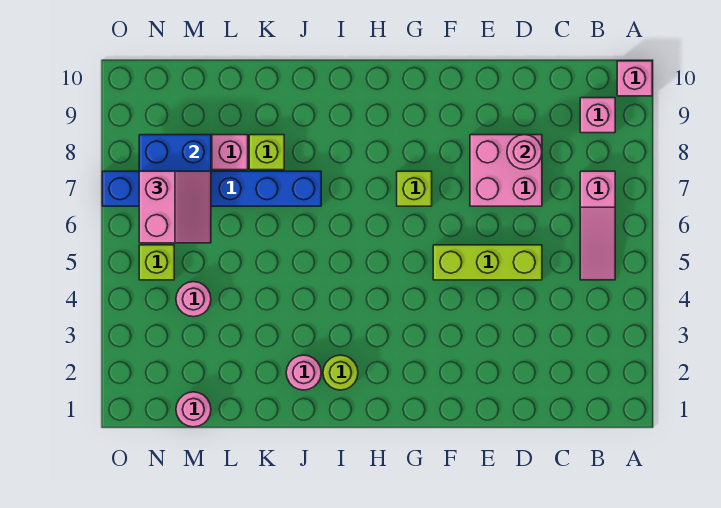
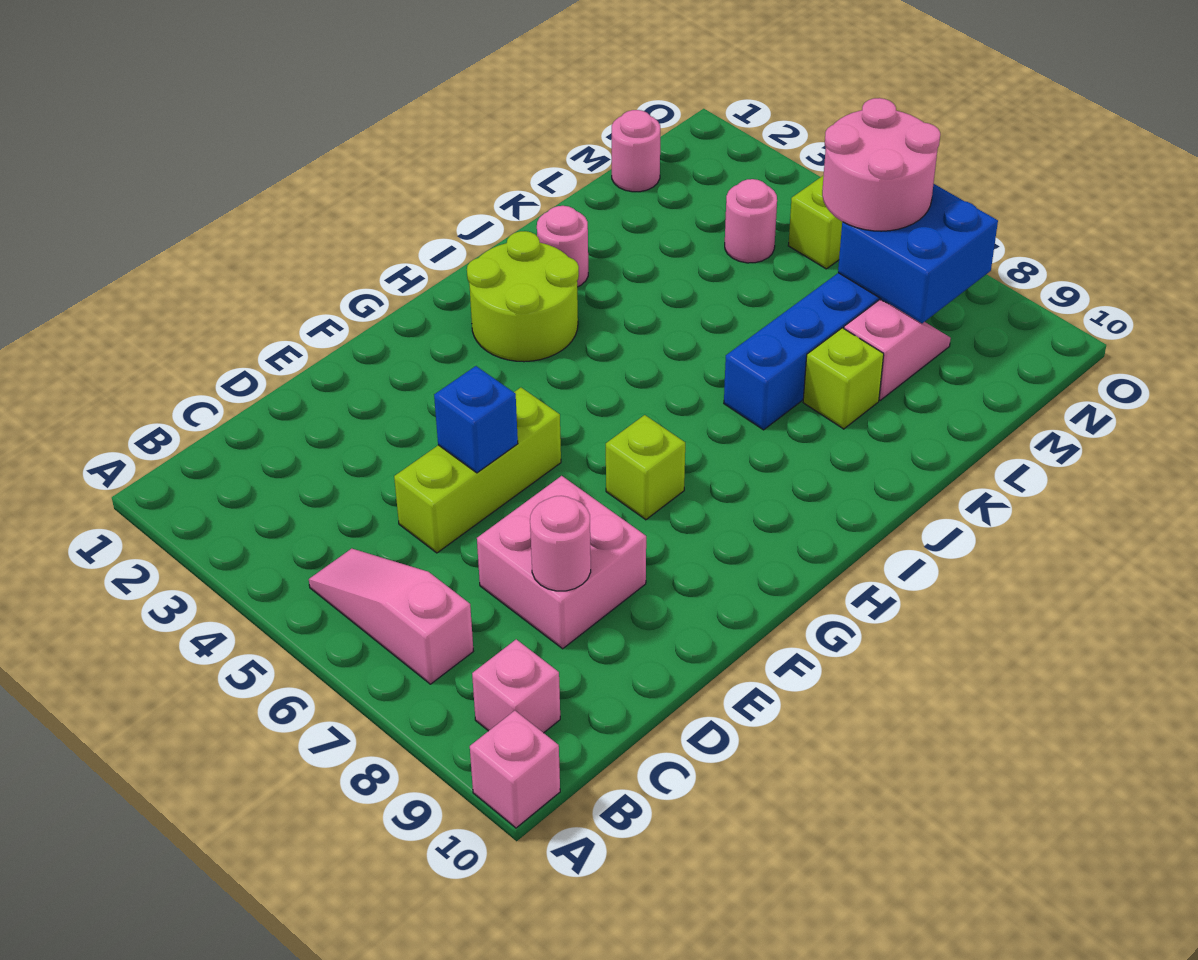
none -> blue brick E5 level 2
lime round brick I2 level 1 -> lime round brick H2:I3 level 1
pink slope M6:N7 level 3 top N -> pink round brick M6:N7 level 3

